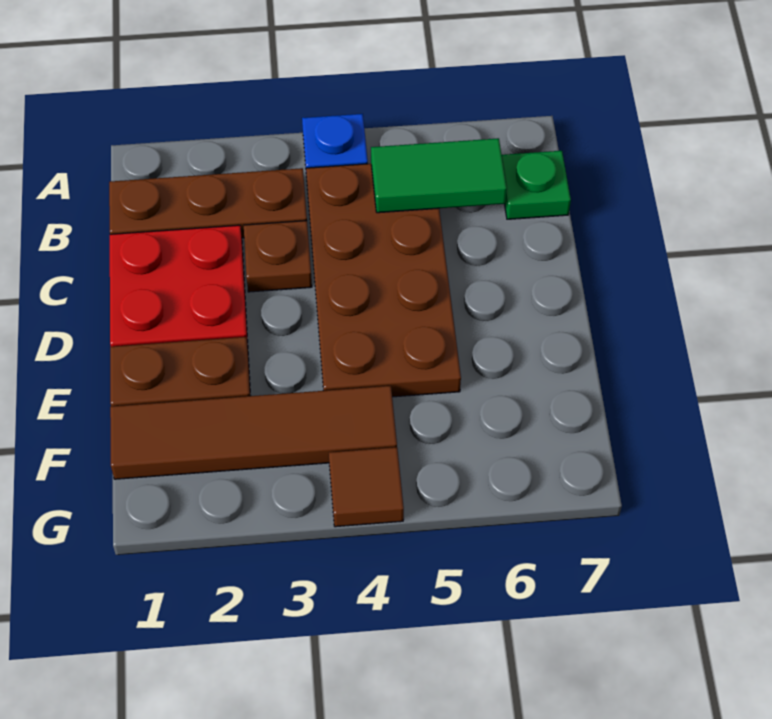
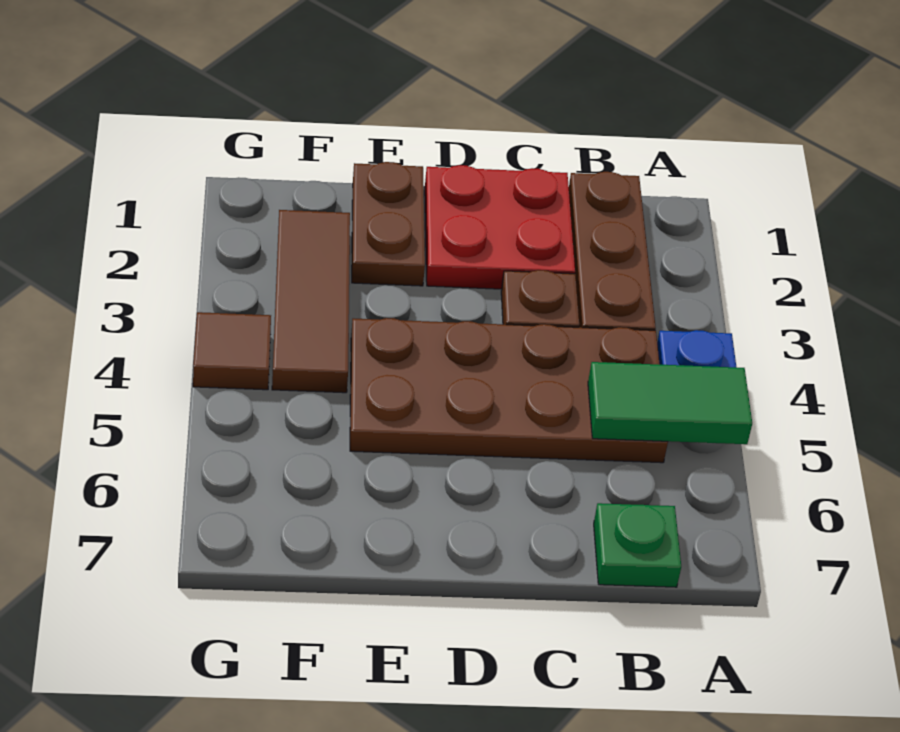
green tile B5:B6 level 2 -> green tile A5:B5 level 2
brown tile F1:F4 level 1 -> brown tile F2:F4 level 1

